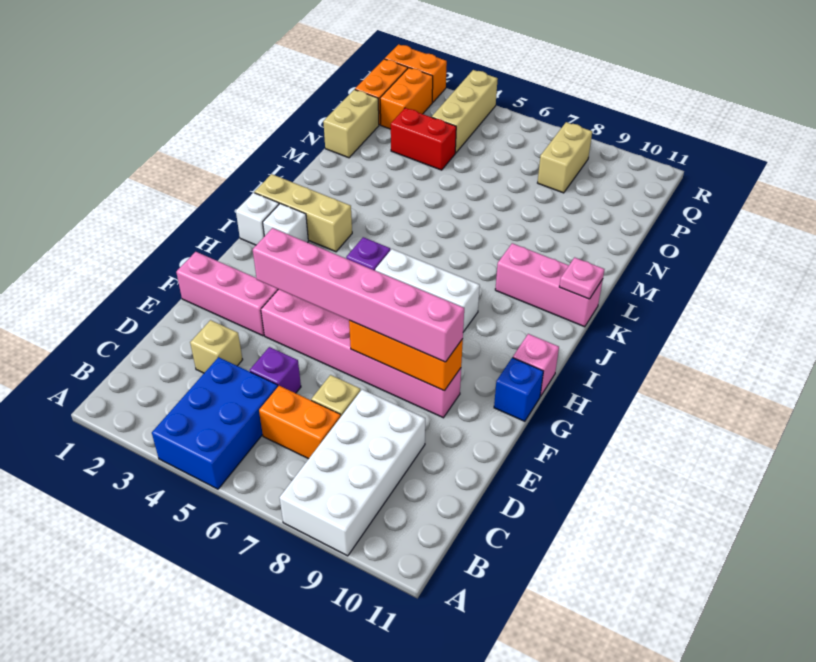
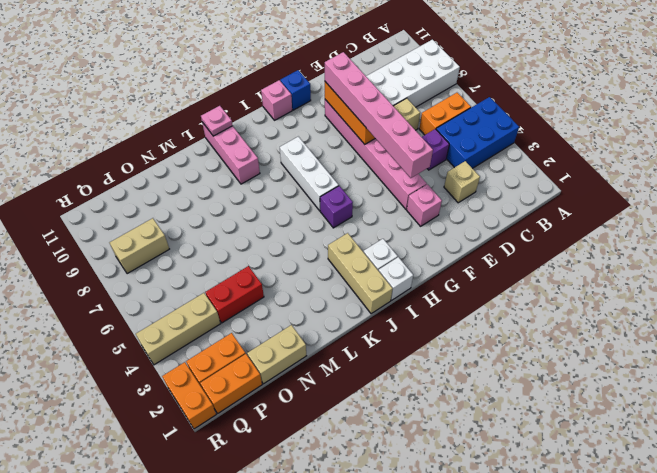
orange brick C6:C7 level 1 -> orange brick B6:C6 level 1
pink brick F1:F3 level 1 -> pink brick F3 level 1
red brick O3:O4 level 1 -> red brick N4:O4 level 1

